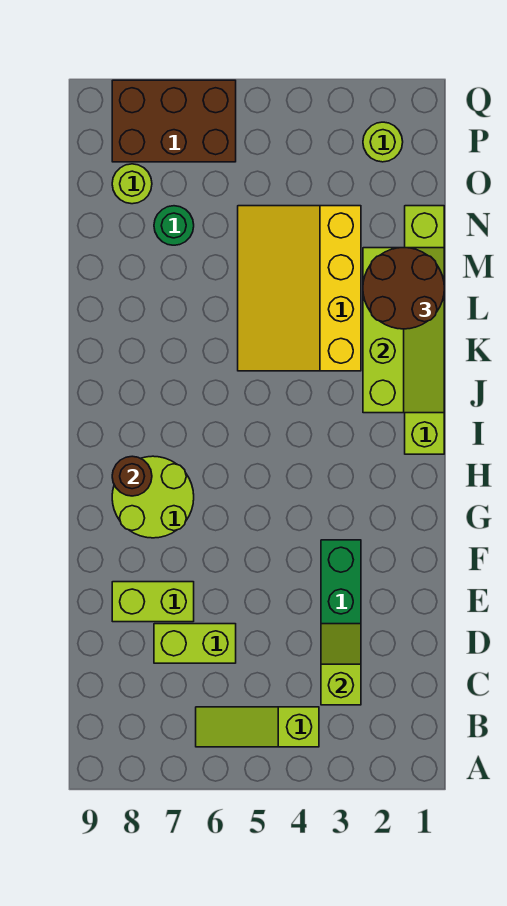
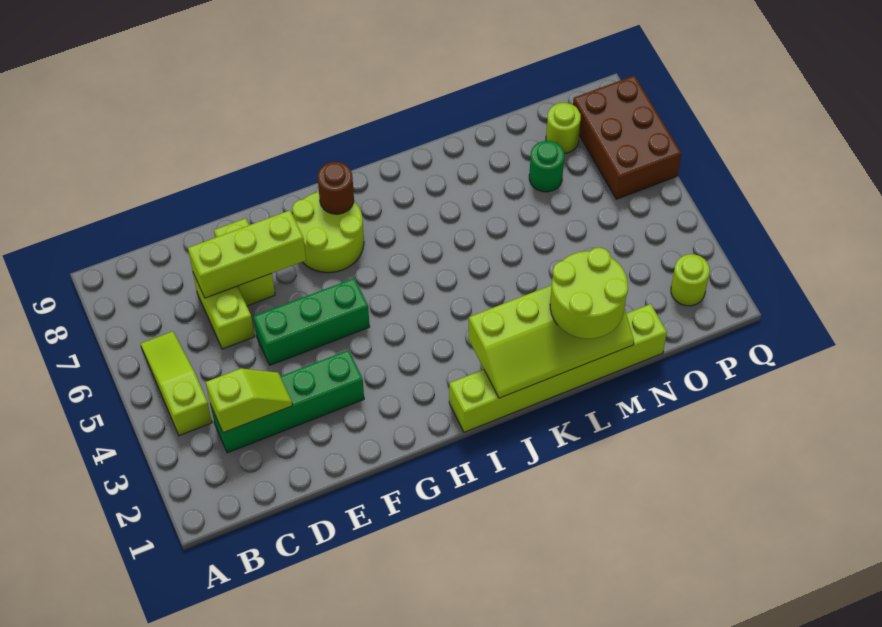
none -> lime brick D7:F7 level 2
none -> green brick E5:G5 level 1
yellow slope K3:N5 level 1 top 3 -> none
brown round brick L1:M2 level 3 -> lime round brick L1:M2 level 3

